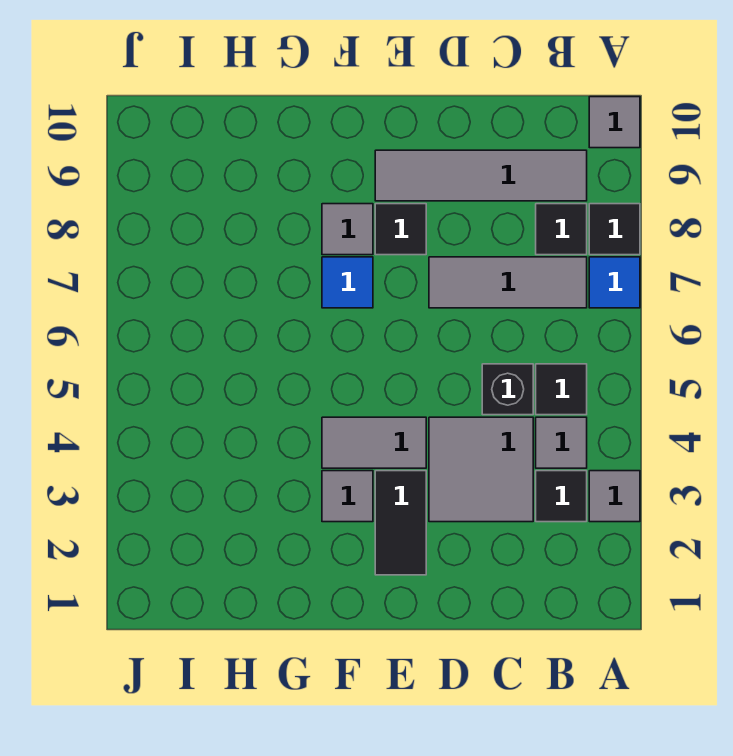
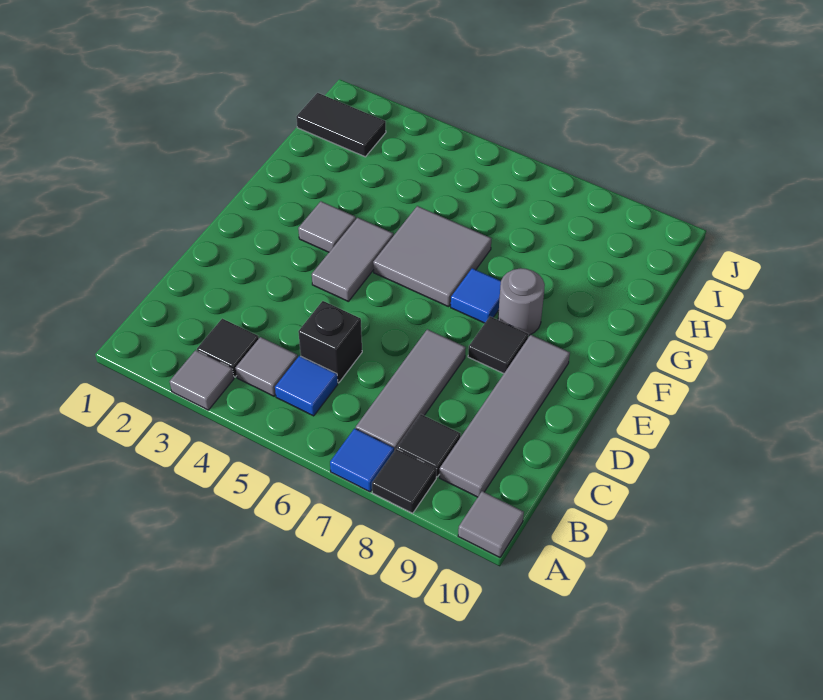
black tile B5 level 1 -> blue tile B5 level 1
grey tile C3:D4 level 1 -> grey tile F5:G6 level 1
black tile E2:E3 level 1 -> black tile I1:I2 level 1
grey tile F8 level 1 -> grey round brick F8 level 1

